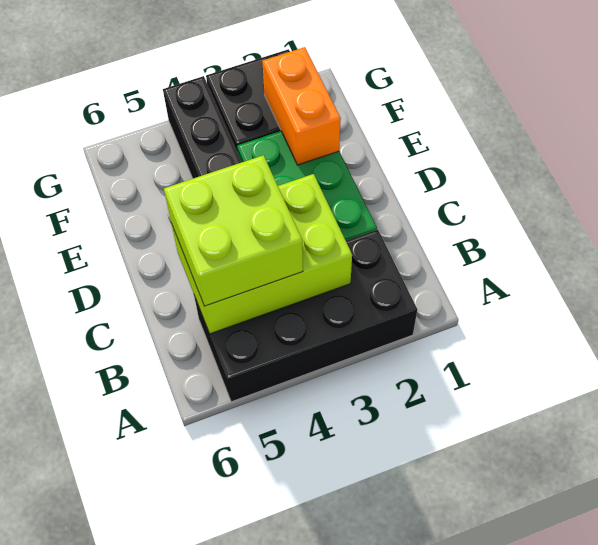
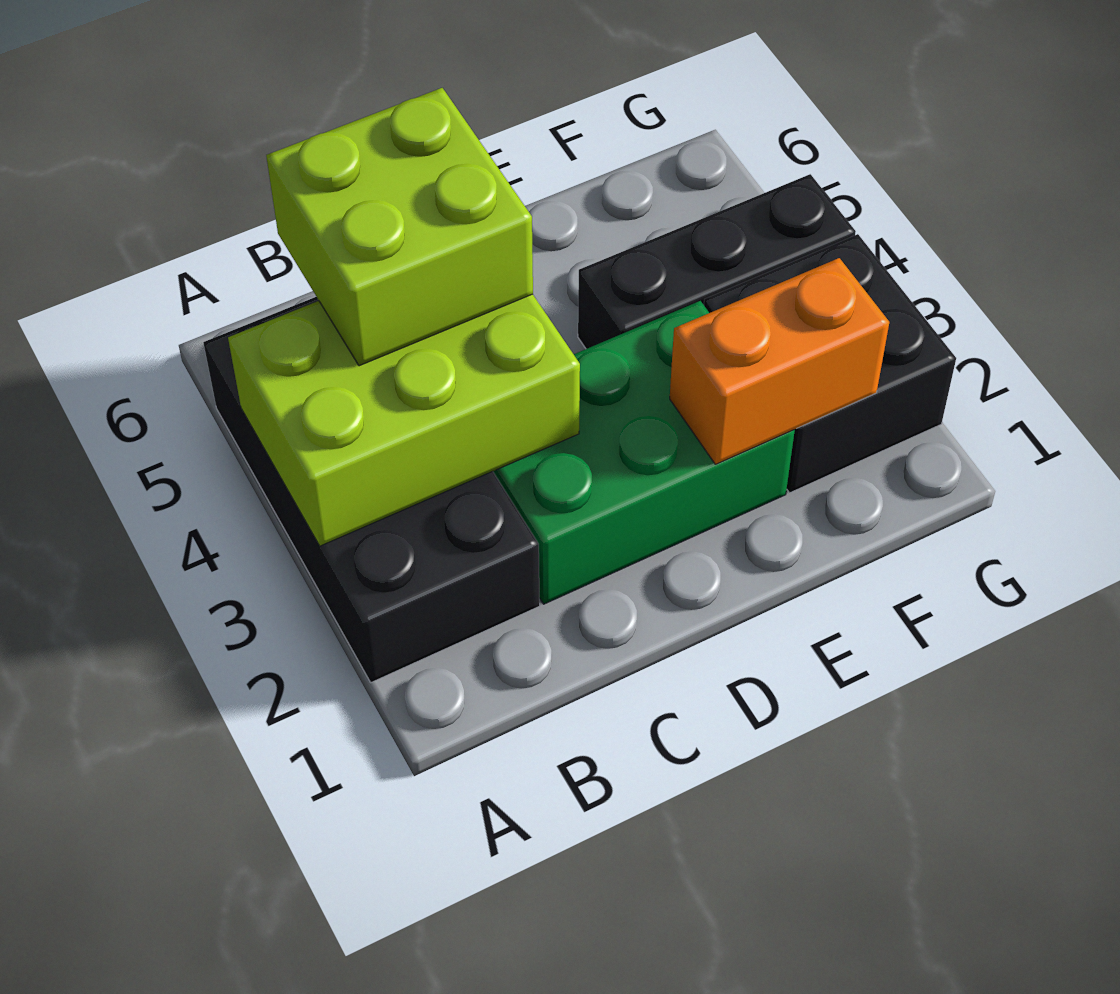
lime brick B3:C5 level 2 -> lime brick A3:C4 level 2

